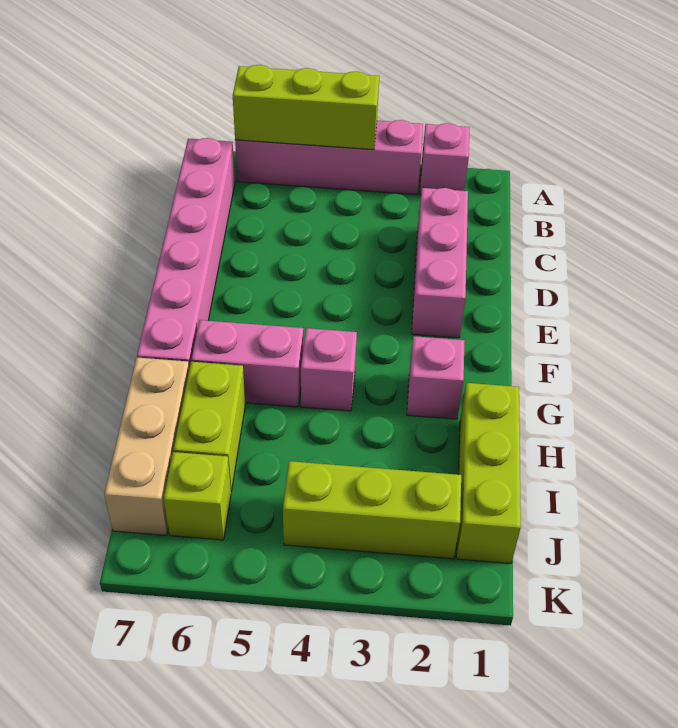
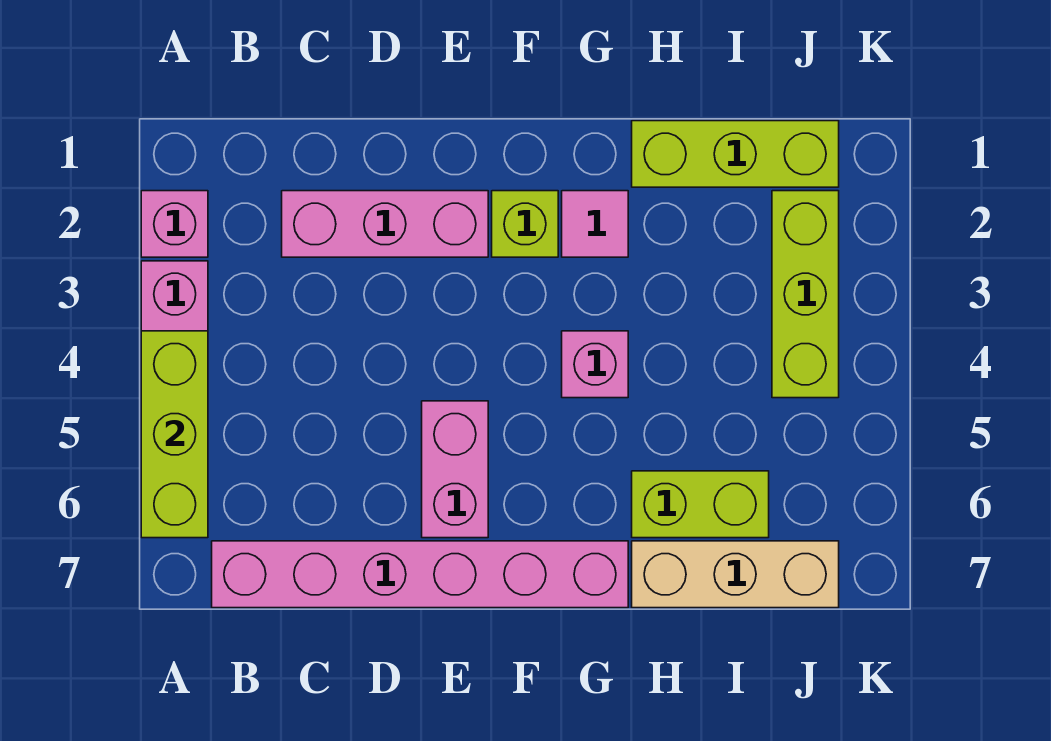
pink brick G2 level 1 -> pink tile G2 level 1
pink brick G5:G6 level 1 -> pink brick E5:E6 level 1
lime brick J6 level 1 -> lime brick F2 level 1

